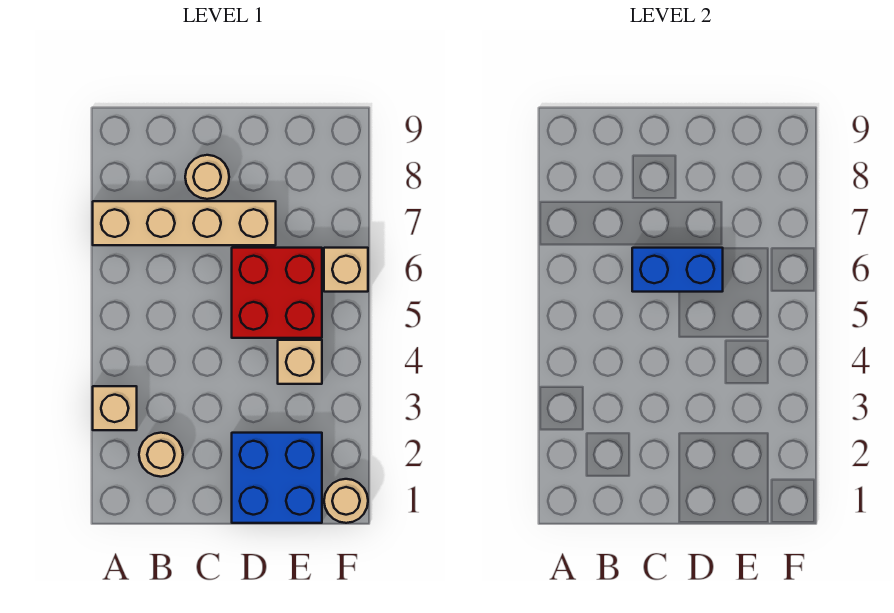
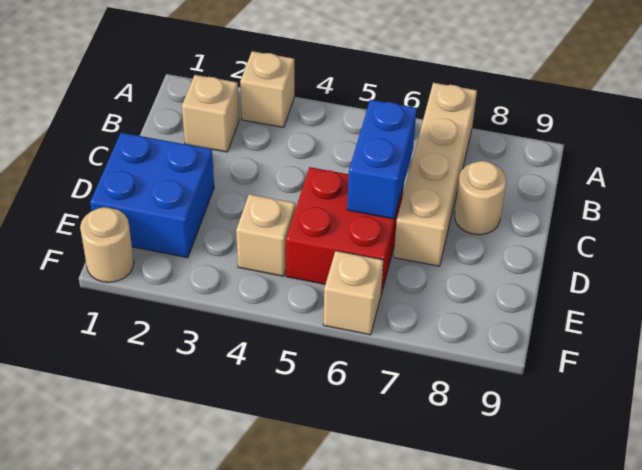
tan round brick B2 level 1 -> tan brick B2 level 1

